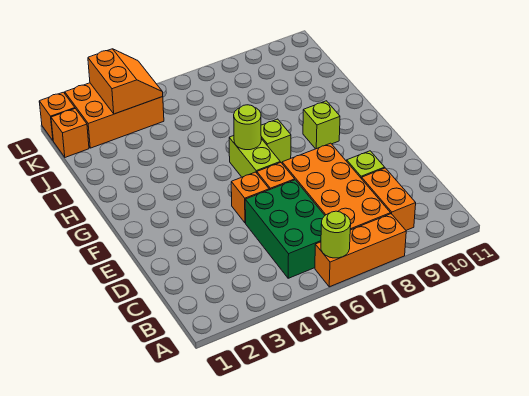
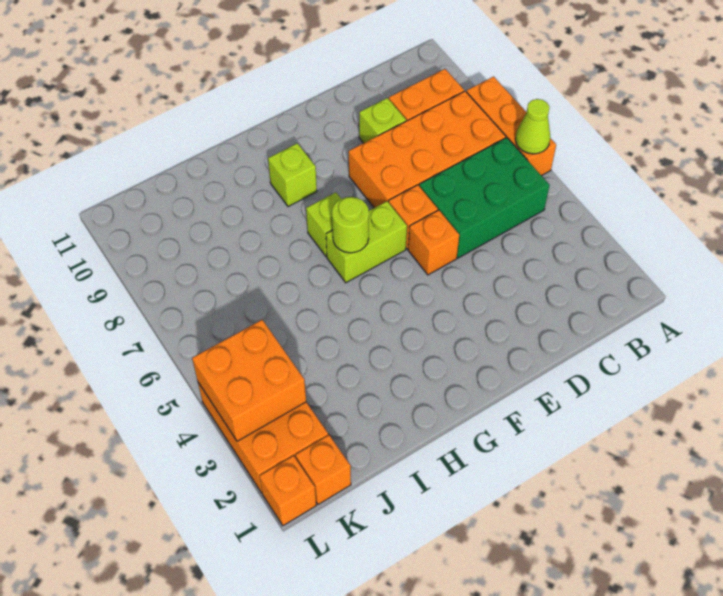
lime round brick A6 level 2 -> lime cone A6 level 2
orange slope K3:L4 level 2 top 3 -> orange brick K3:L4 level 2

